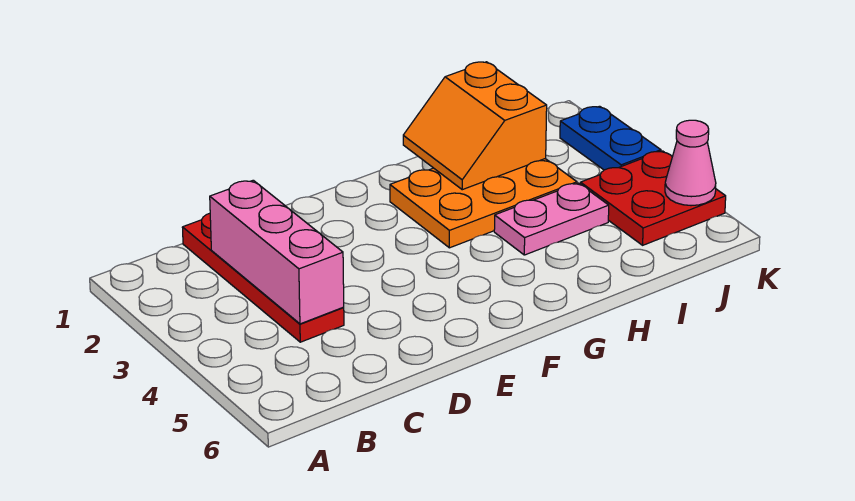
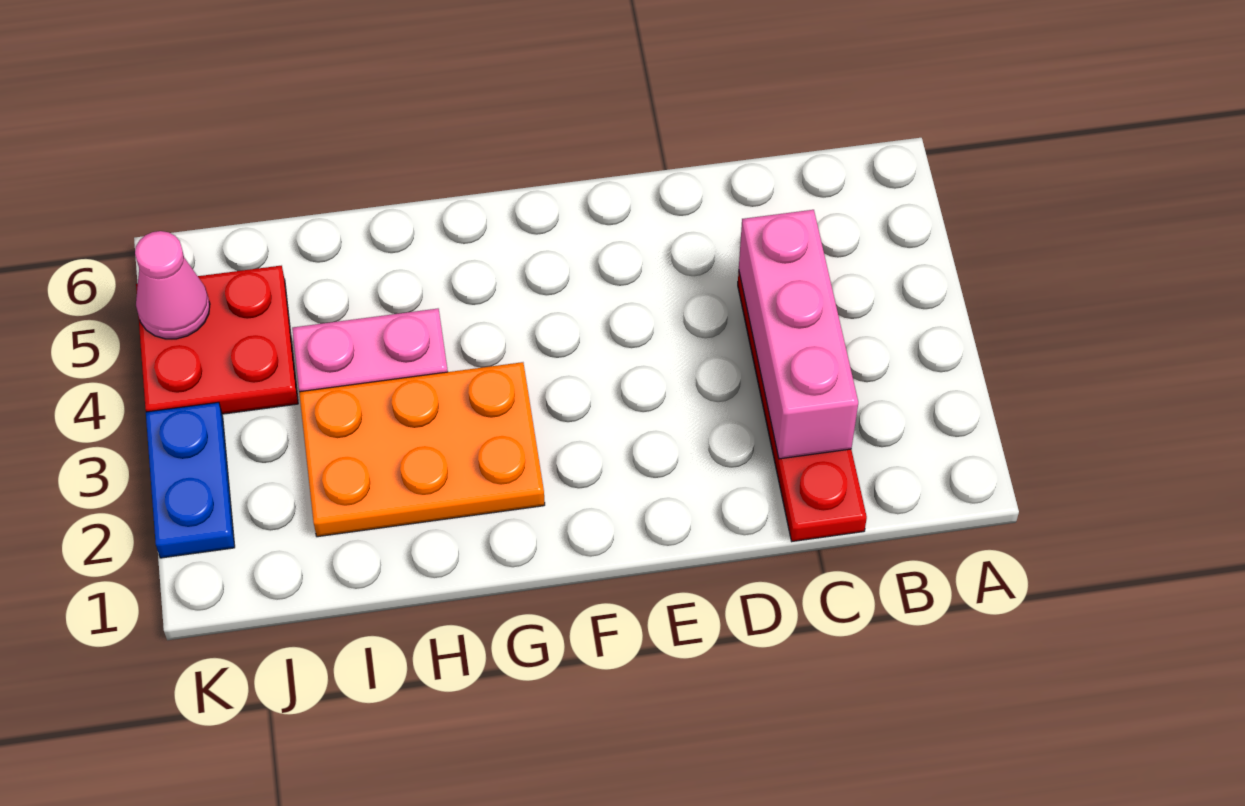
orange slope H1:I2 level 2 top I -> none

